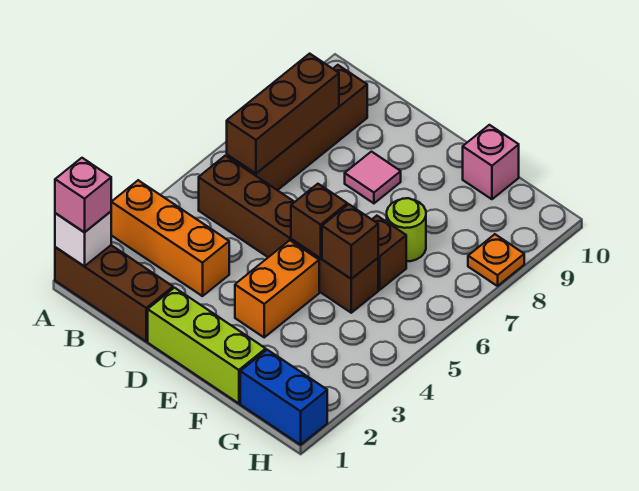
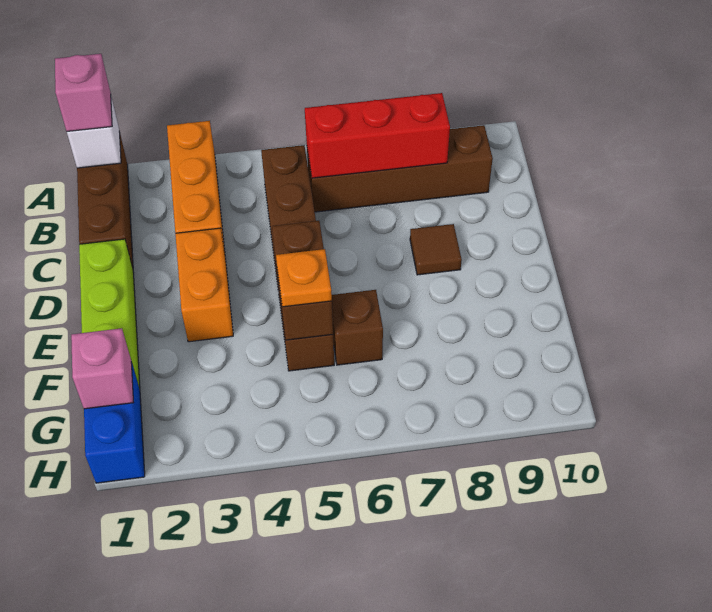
brown brick B6:B8 level 2 -> red brick B6:B8 level 2
pink tile D8 level 1 -> brown tile D8 level 1
orange brick E3:E4 level 1 -> orange brick D3:E3 level 1
lime round brick F7 level 1 -> none
pink brick F10 level 1 -> pink brick G1 level 2
orange plate H8 level 1 -> orange plate F5 level 3

